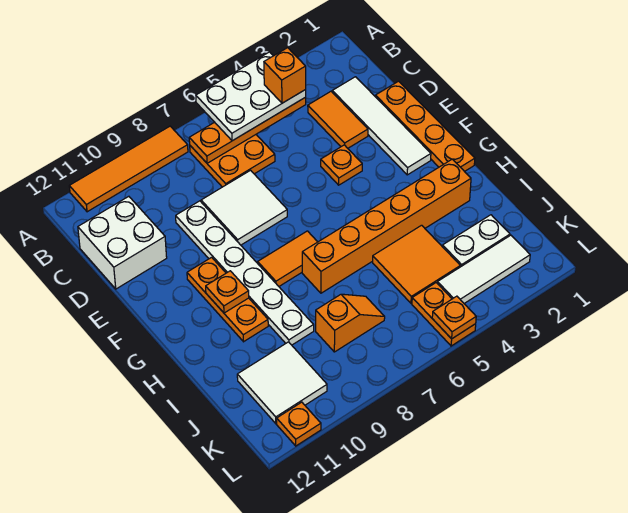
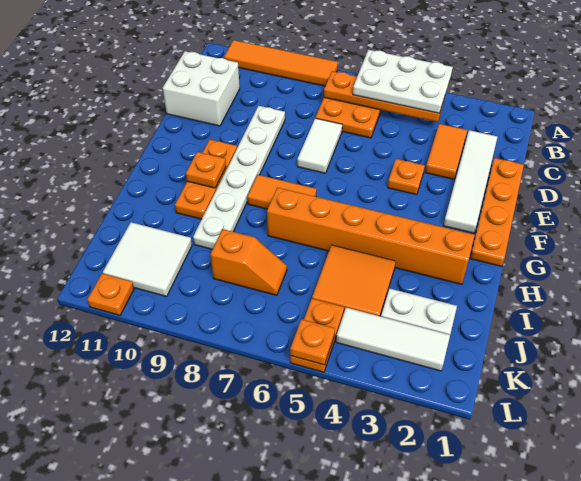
orange brick B4 level 4 -> none
white tile D7:E8 level 1 -> white tile D7:E7 level 1

